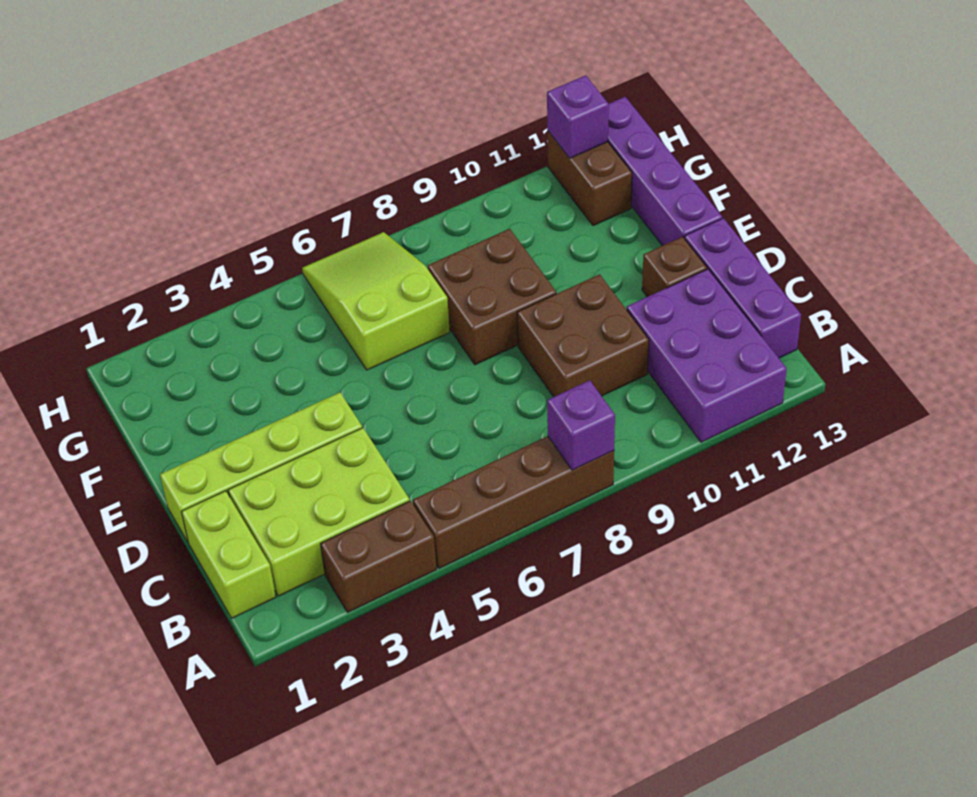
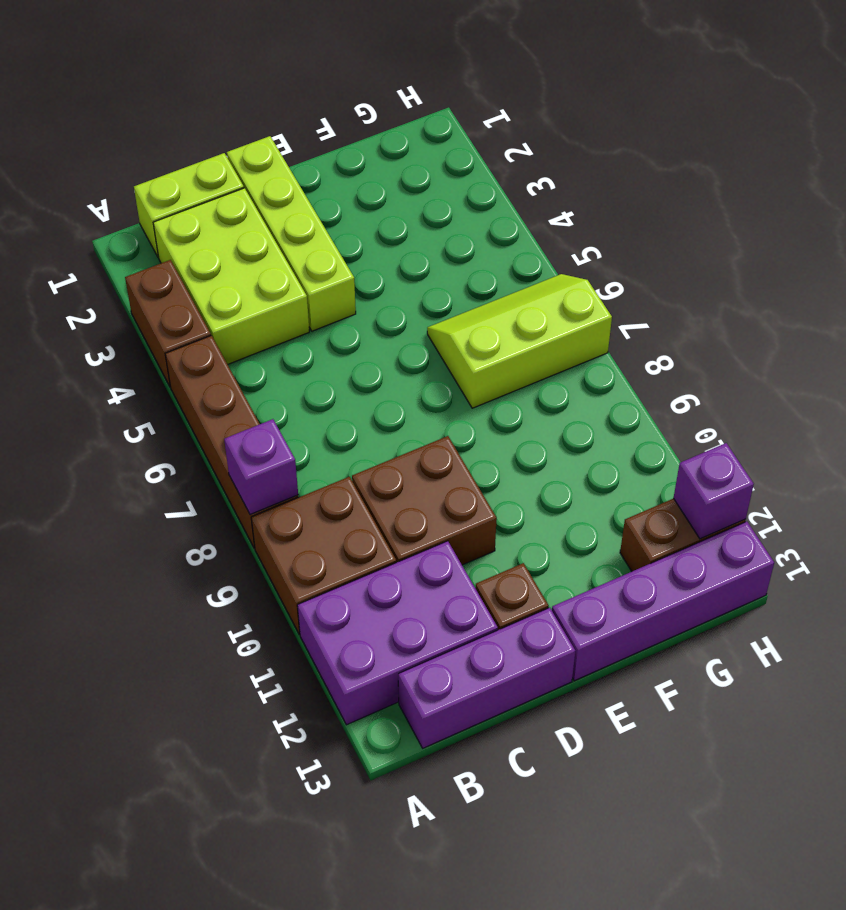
brown brick E8:F9 level 1 -> brown brick A9:B10 level 1
lime slope F6:H7 level 1 top F -> lime slope F6:H7 level 1 top 7

